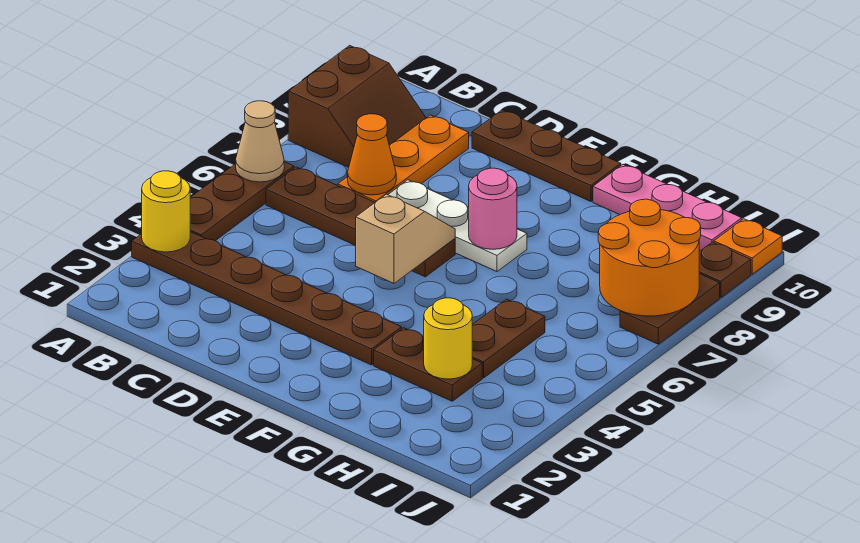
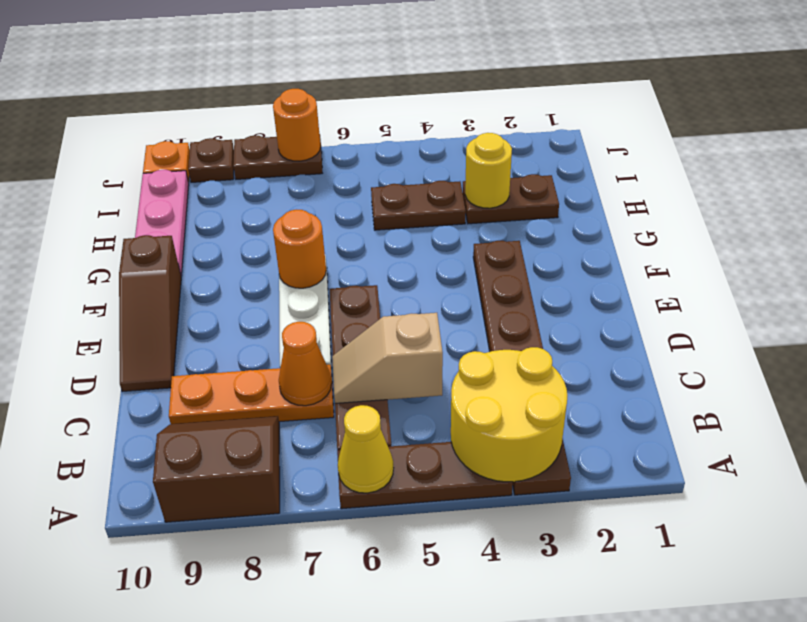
yellow round brick A3 level 2 -> yellow round brick A3:B4 level 2
tan cone A6 level 2 -> yellow cone A6 level 2
brown plate D10:F10 level 1 -> brown slope D10:F10 level 1 top F
tan slope E5:E6 level 2 top 5 -> tan slope C5:C6 level 2 top 5
pink round brick F7 level 2 -> orange round brick F7 level 2
brown plate G3:H3 level 1 -> brown plate H2:H3 level 1
orange round brick I7:J8 level 2 -> orange round brick J7 level 2

